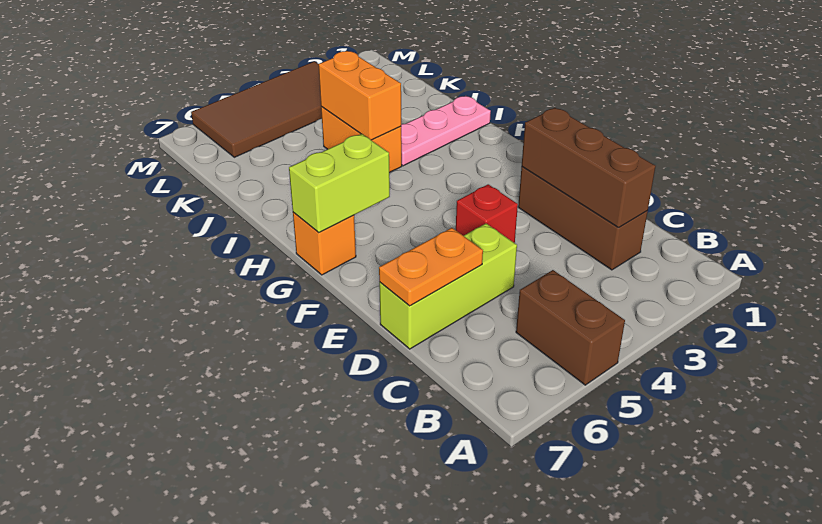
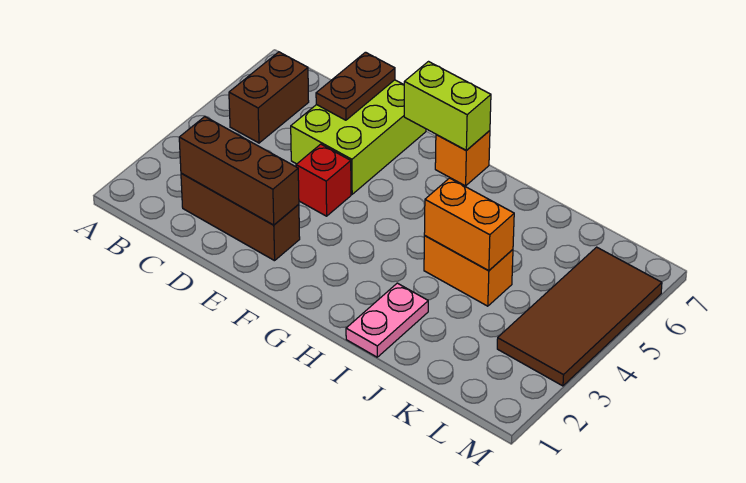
brown brick A5:B5 level 1 -> brown brick B5:B6 level 1
lime brick D5:D7 level 1 -> lime brick D5:E7 level 1
orange plate D6:D7 level 2 -> brown plate D6:D7 level 2
lime brick G6:G7 level 2 -> lime brick F7:G7 level 2
pink plate I1:I3 level 1 -> pink plate I1:I2 level 1

